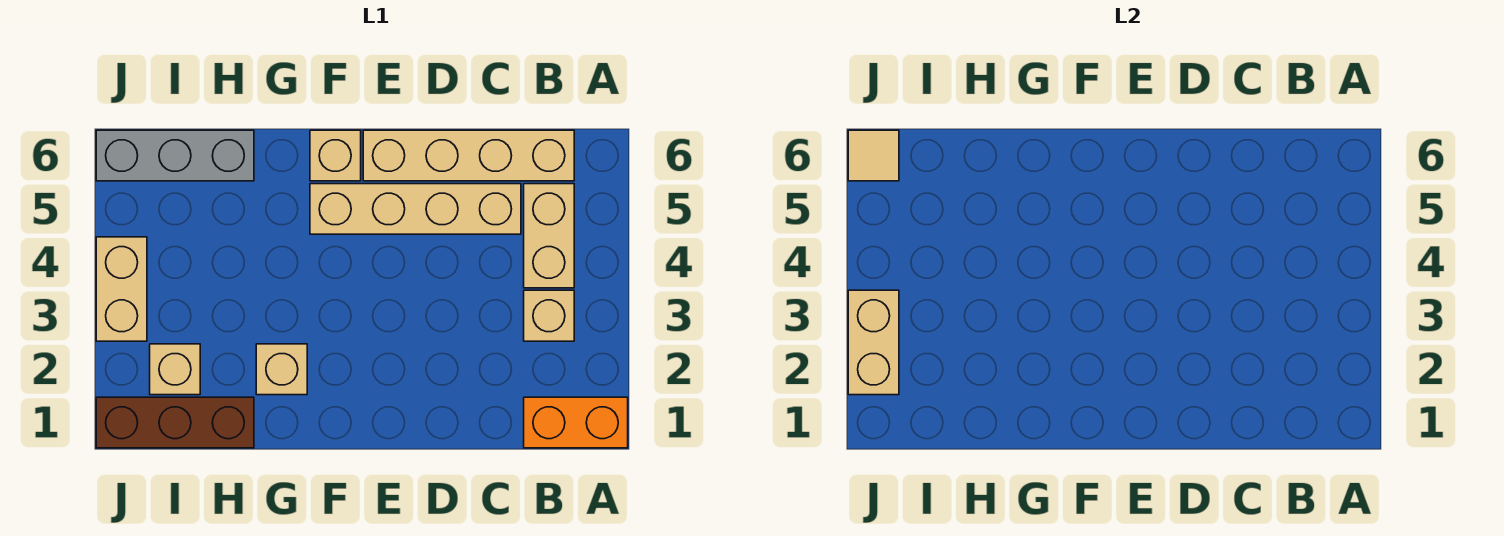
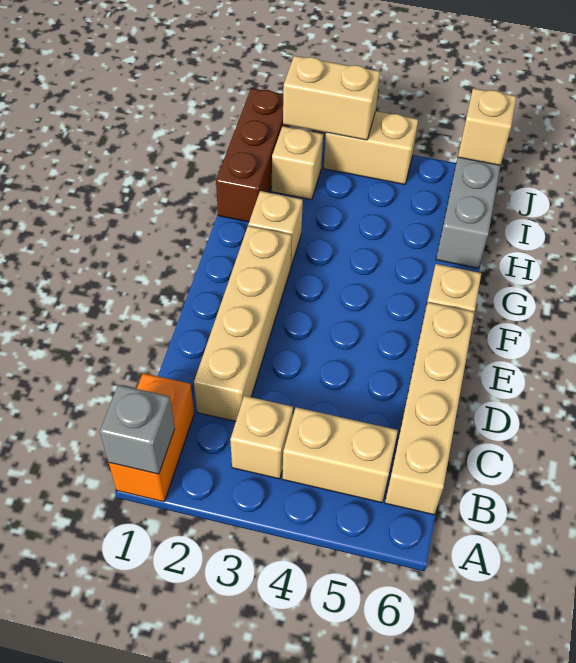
none -> grey brick A1 level 2
tan brick C5:F5 level 1 -> tan brick C2:F2 level 1
tan tile J6 level 2 -> tan brick J6 level 2

